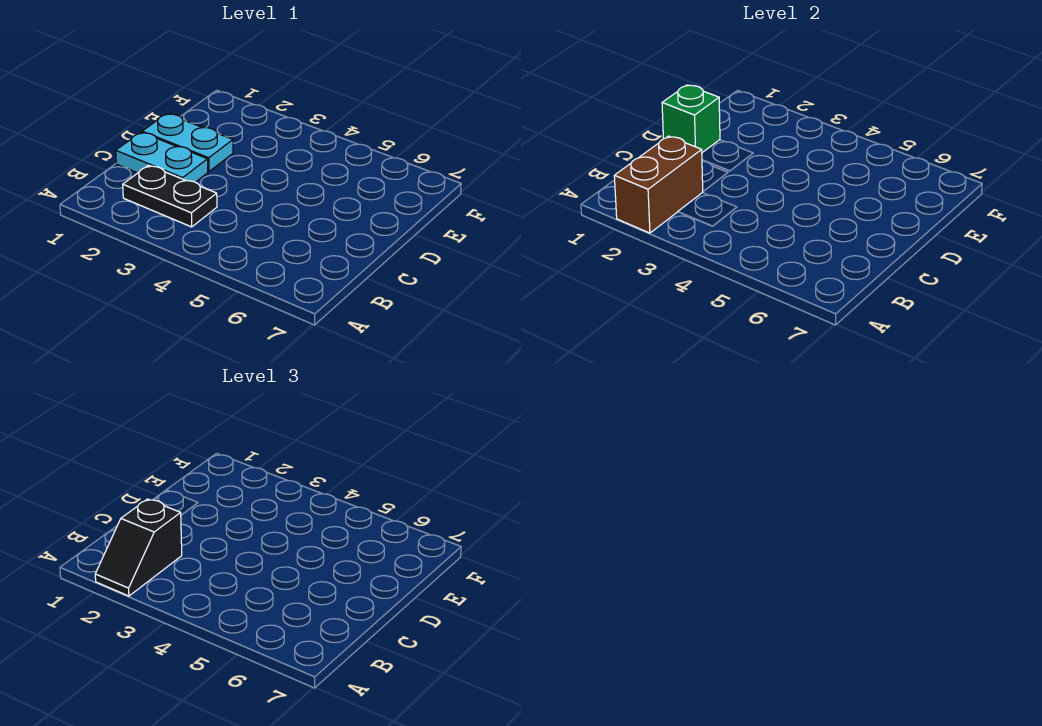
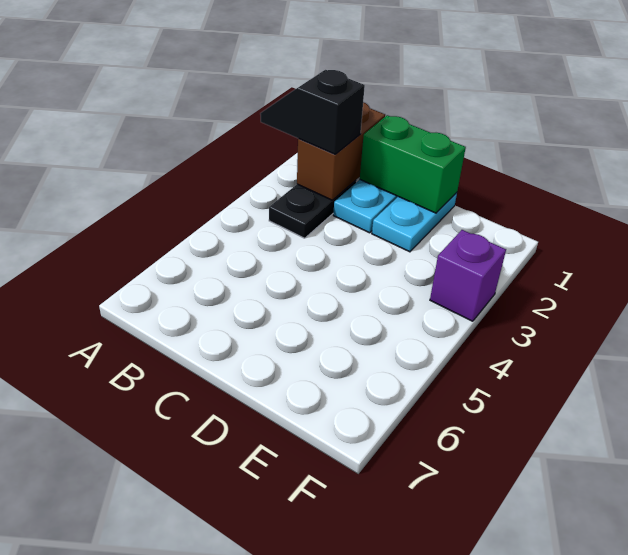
brown brick A2:B2 level 2 -> brown brick B1:B2 level 2
green brick D1 level 2 -> green brick C1:D1 level 2
none -> purple brick F3 level 1

